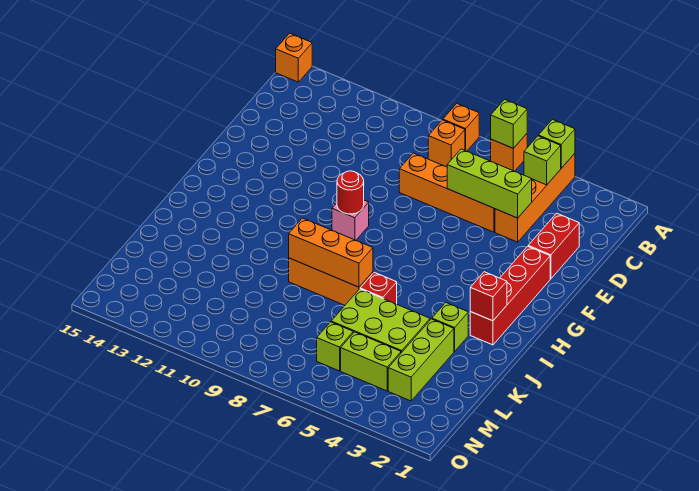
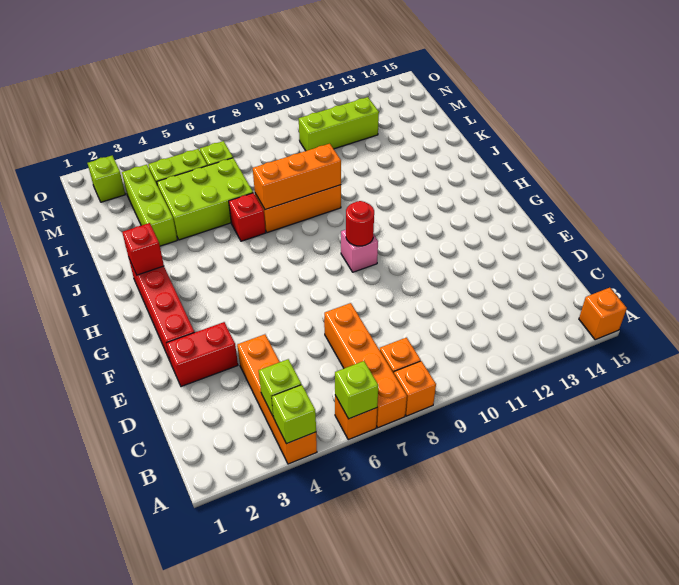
red brick D2:E2 level 1 -> red brick E2:E3 level 1
lime brick D4:D6 level 2 -> lime brick M10:M12 level 1
orange brick D5:D8 level 1 -> orange brick A7:D7 level 1
lime brick J3 level 1 -> lime brick N2 level 1

